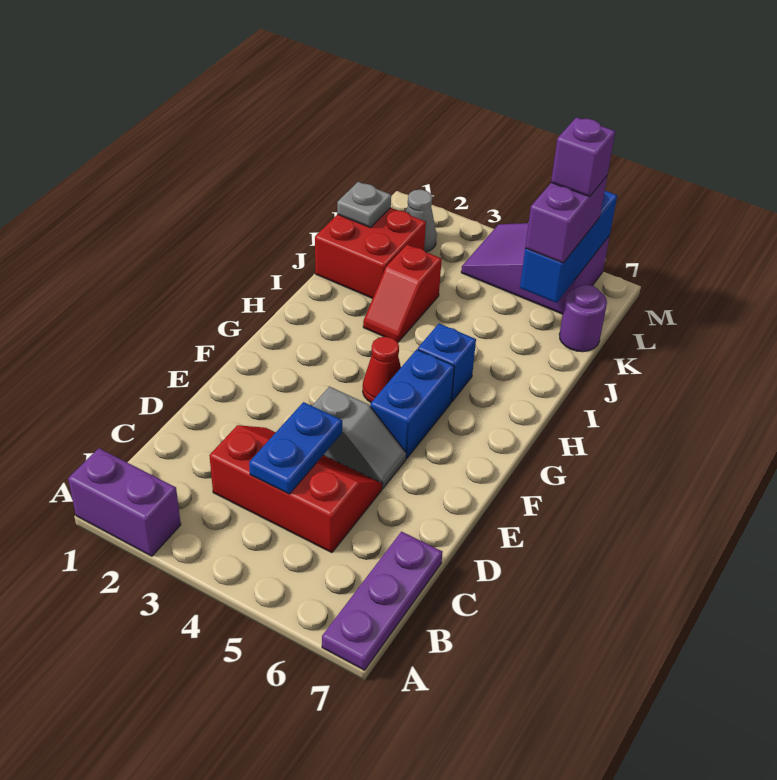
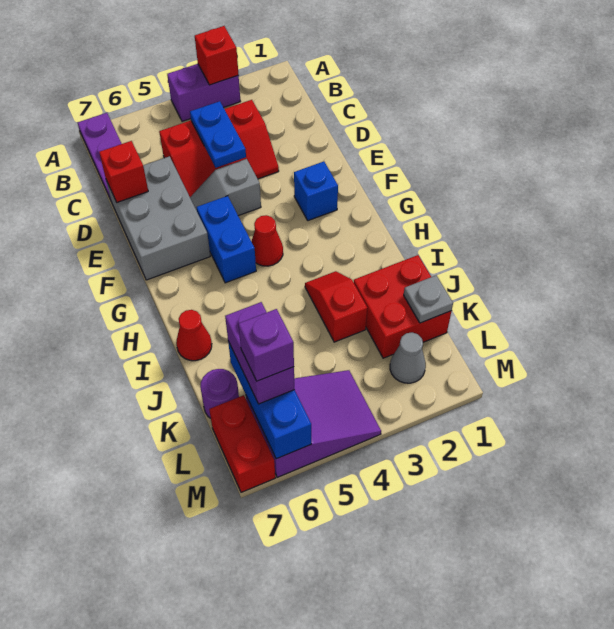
purple brick A1:A2 level 1 -> purple brick A3:A4 level 1
none -> red brick A3 level 2
none -> grey brick D6:F7 level 1
none -> red brick D7 level 2
blue brick H5 level 1 -> blue brick F2 level 1
none -> red cone I7 level 1
none -> red brick L7:M7 level 1

